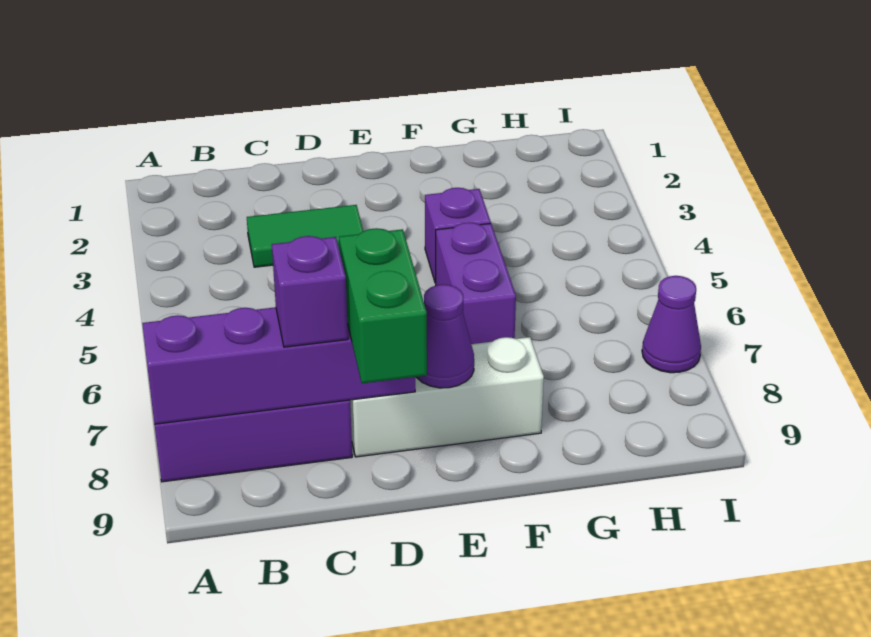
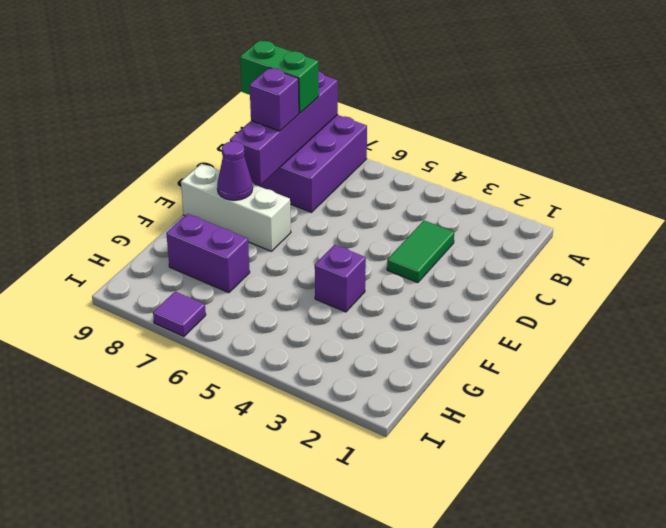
white brick D8:F8 level 1 -> white brick E7:E9 level 1
green brick D8:D9 level 3 -> green brick B8:B9 level 3
purple brick F5:F6 level 1 -> purple brick G7:G8 level 1
purple cone I7 level 1 -> purple tile I7 level 1

